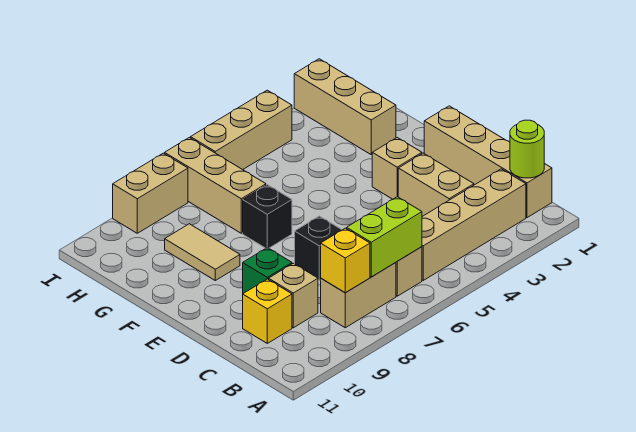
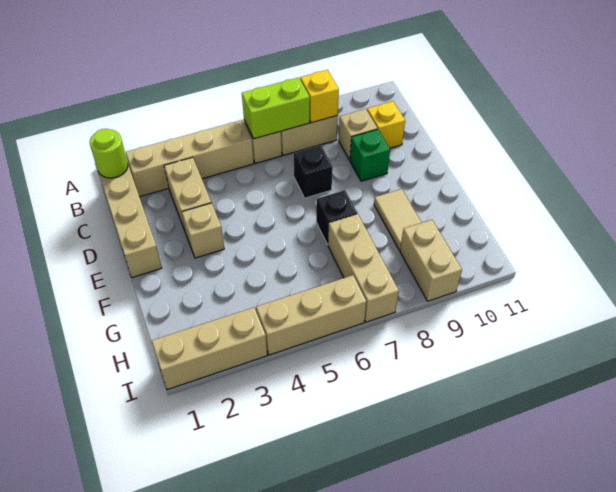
tan brick G2:I2 level 1 -> tan brick I1:I3 level 1
tan brick I8:I9 level 1 -> tan brick H9:I9 level 1

